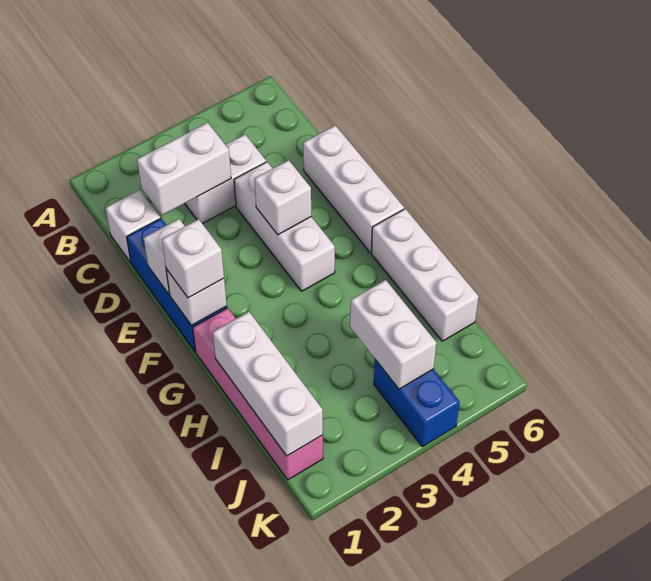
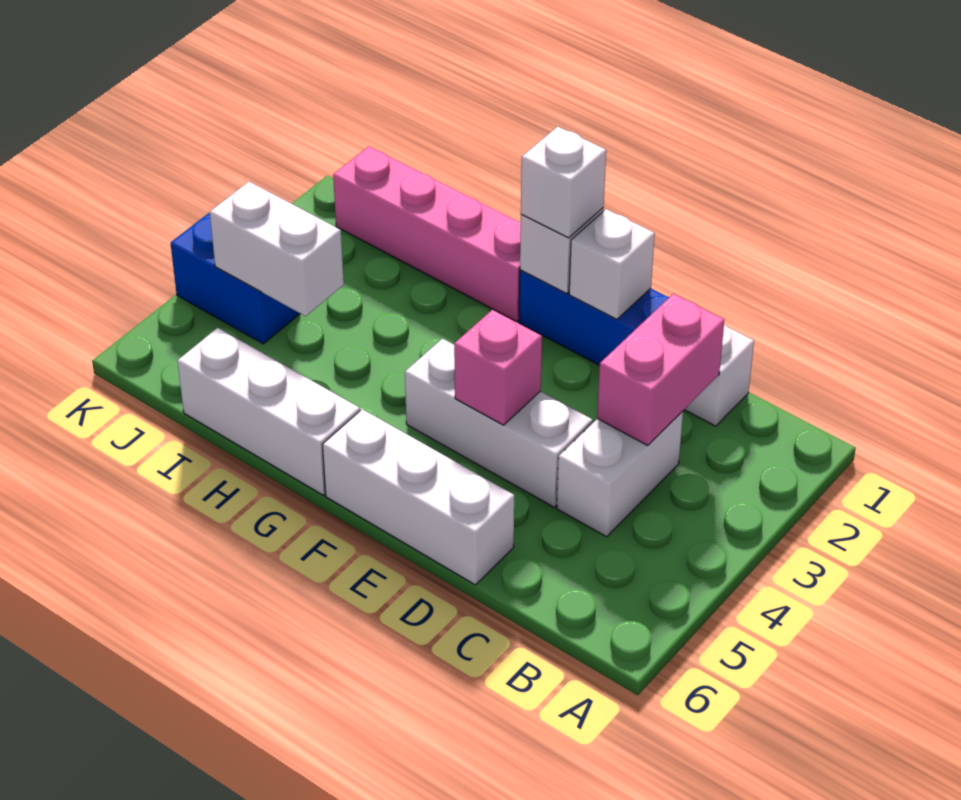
white brick C2:C3 level 2 -> pink brick C2:C3 level 2
white brick E4 level 2 -> pink brick E4 level 2
white brick H1:J1 level 2 -> none

